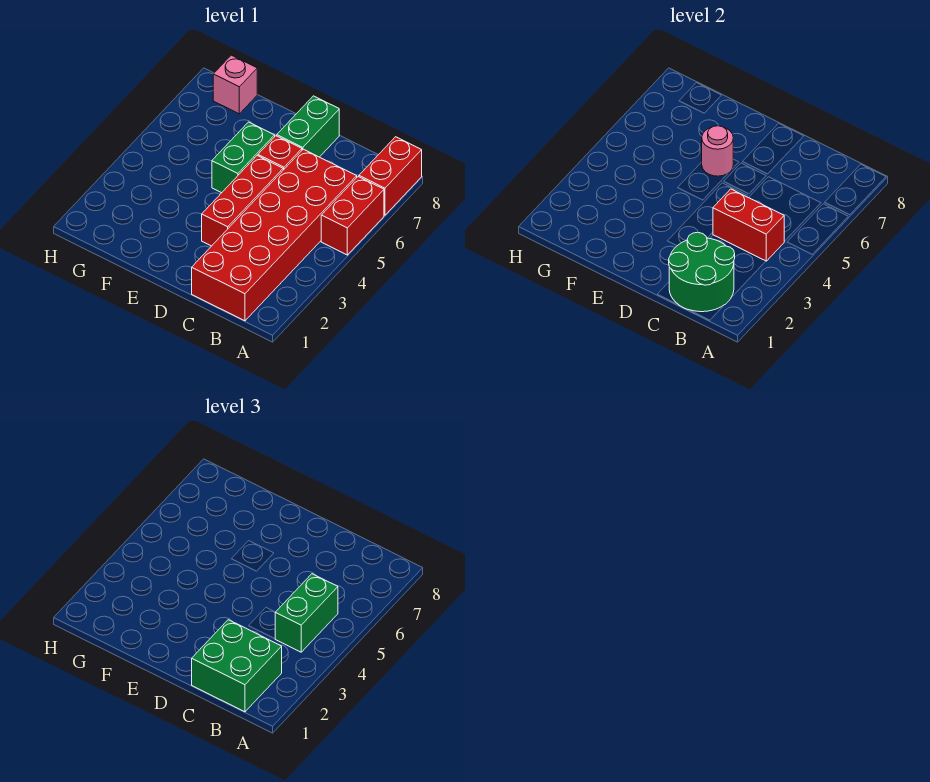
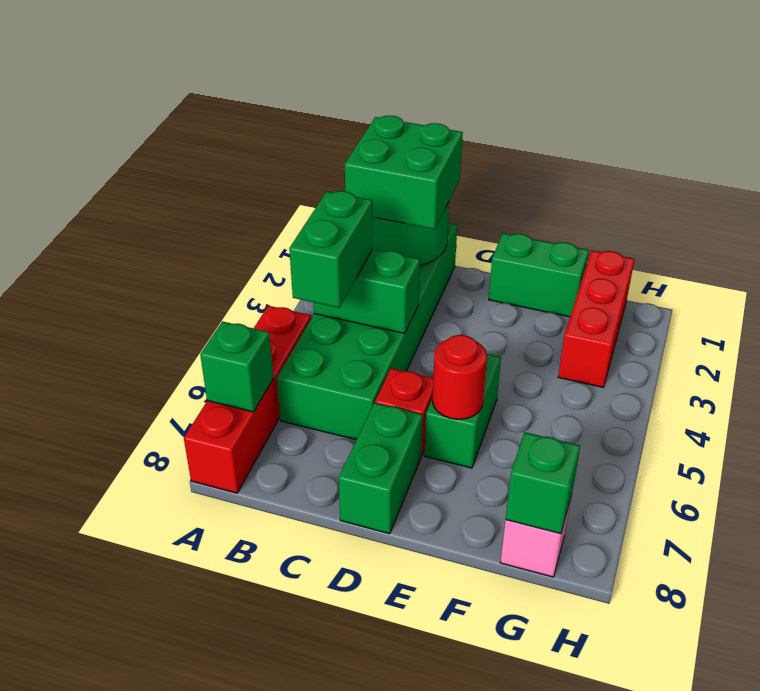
none -> green brick A7 level 2
red brick B1:C6 level 1 -> green brick B1:C6 level 1
red brick B4:C4 level 2 -> green brick B4:C4 level 2
red brick D3:D5 level 1 -> red brick G1:G3 level 1
none -> green brick E1:F1 level 1
pink round brick E6 level 2 -> red round brick E6 level 2
none -> green brick G8 level 2

